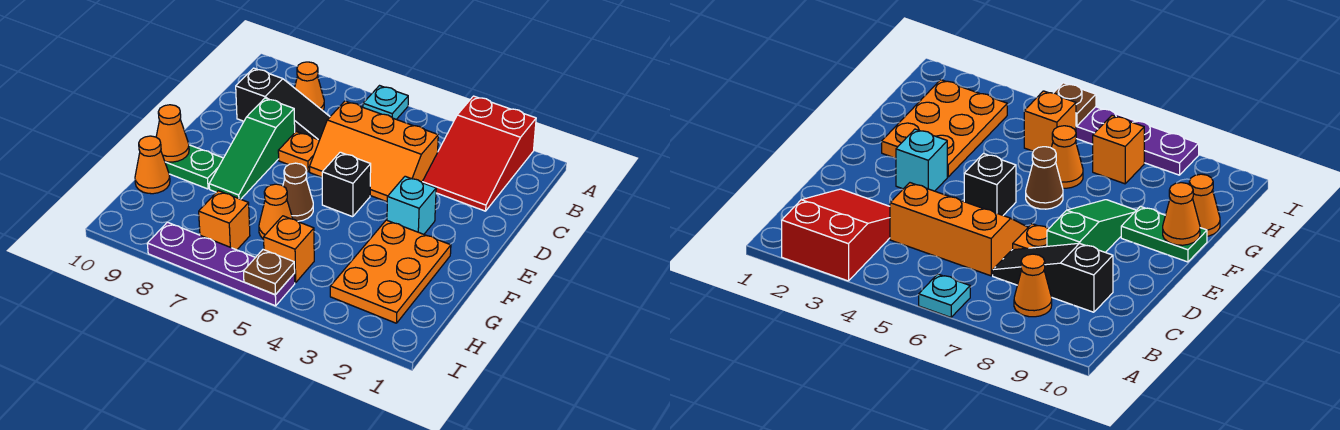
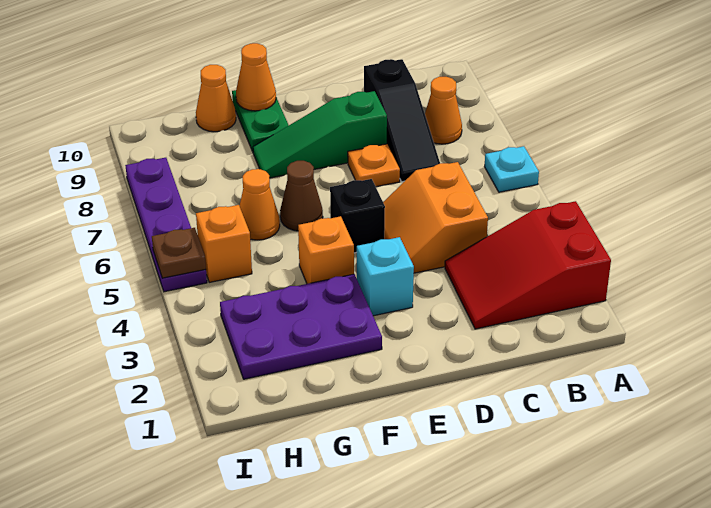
orange slope C4:D6 level 1 top C -> orange slope C4:D5 level 1 top C
orange plate F2:H3 level 1 -> purple plate F2:H3 level 1
orange brick H7 level 1 -> orange brick F4 level 1

